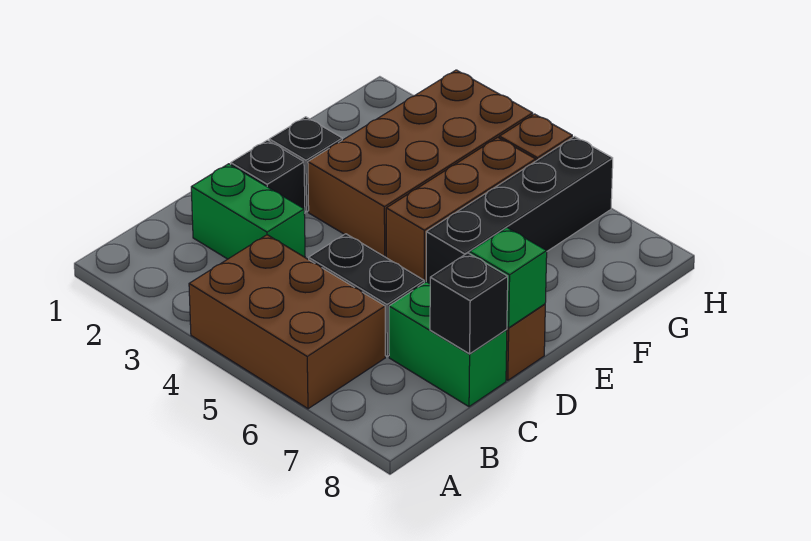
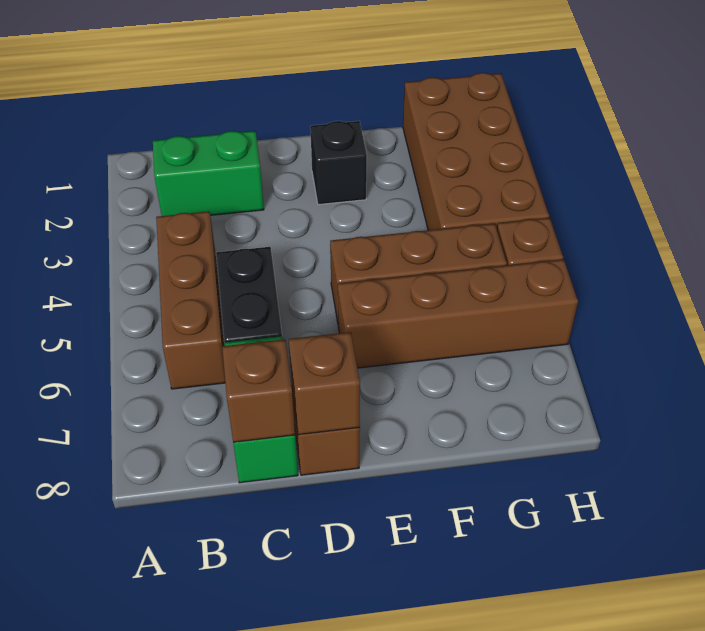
brown brick A4:B6 level 1 -> brown brick B4:B6 level 1
green brick C2:C3 level 1 -> green brick B2:C2 level 1
black brick C8 level 2 -> brown brick C8 level 2
black brick D2 level 1 -> none
green brick D8 level 2 -> brown brick D8 level 2
brown brick E3:H4 level 1 -> brown brick G1:H4 level 1
black brick E6:H6 level 1 -> brown brick E6:H6 level 1

